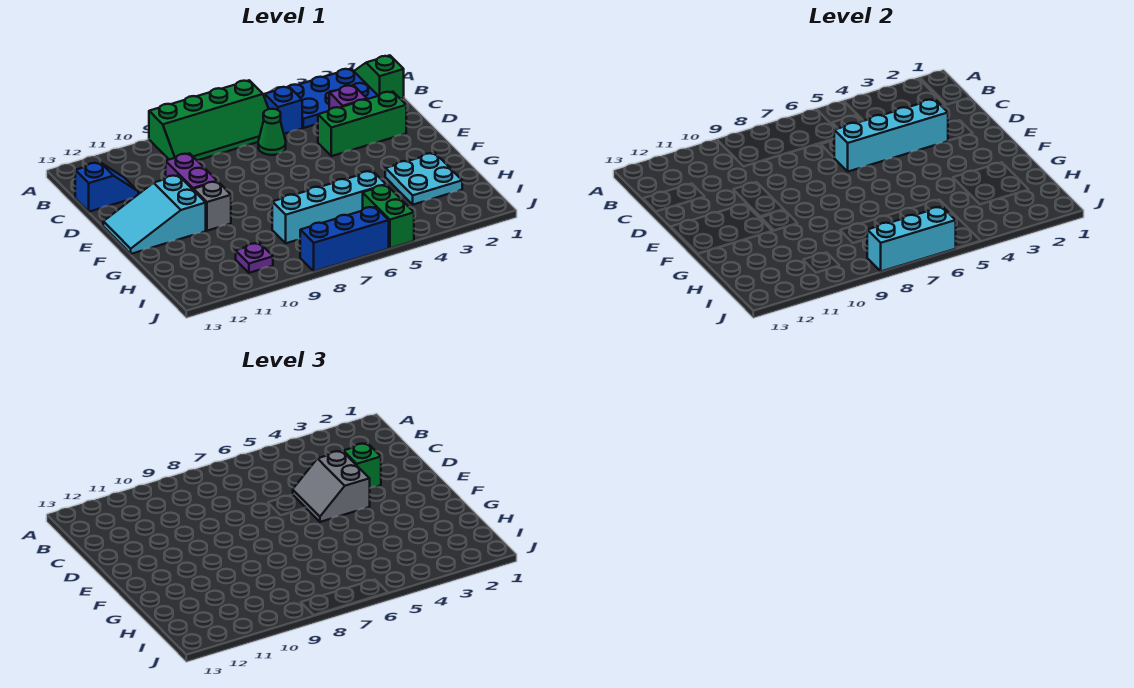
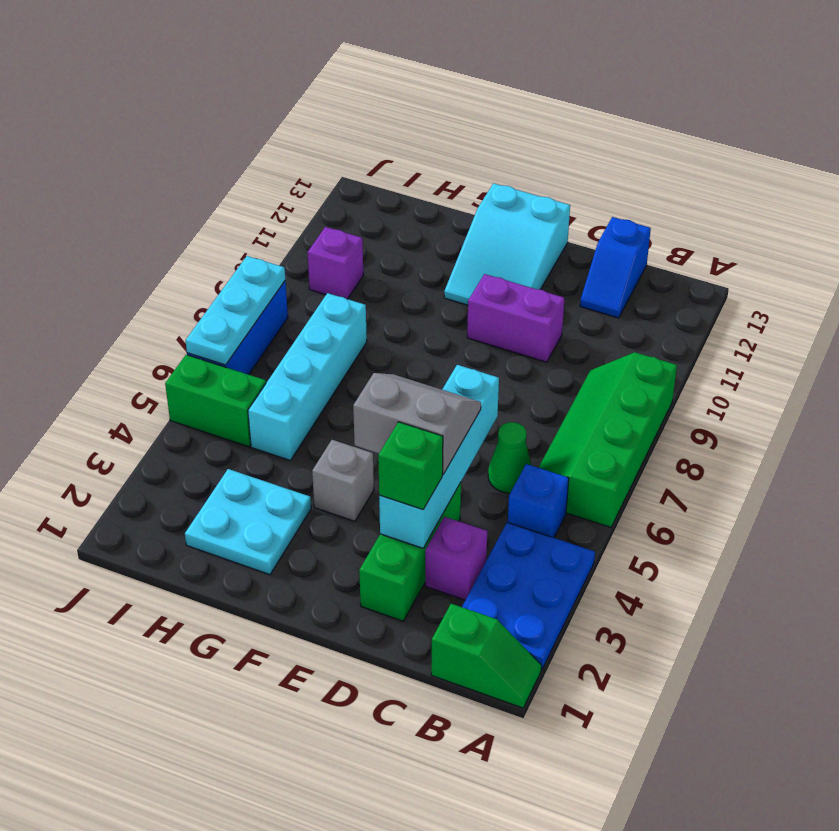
cyan slope E11:F13 level 1 top 11 -> cyan slope E11:F13 level 1 top 13
grey brick F10 level 1 -> grey brick F4 level 1
purple plate I10 level 1 -> purple brick I10 level 1
cyan brick J6:J8 level 2 -> cyan plate J6:J8 level 2

